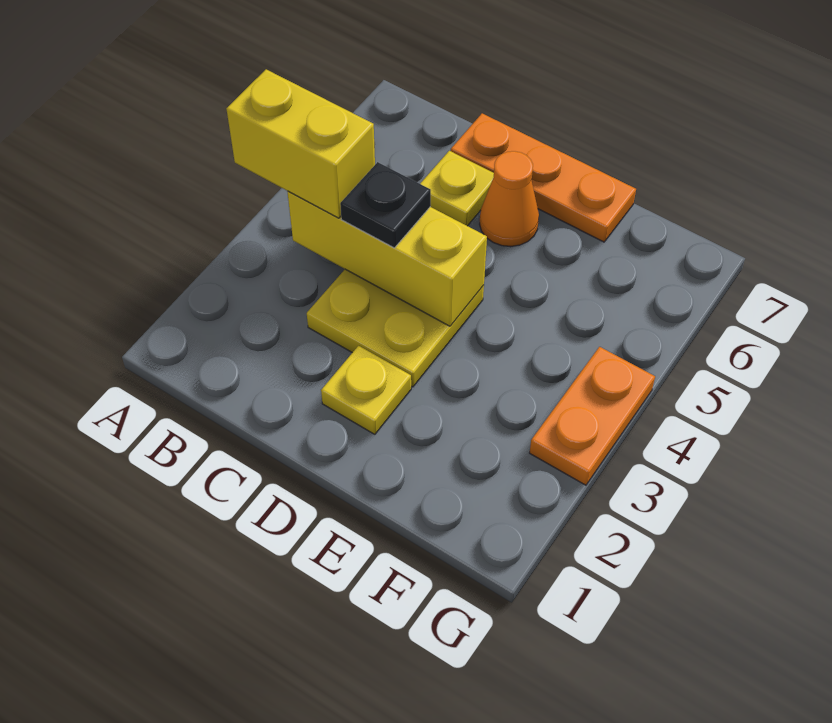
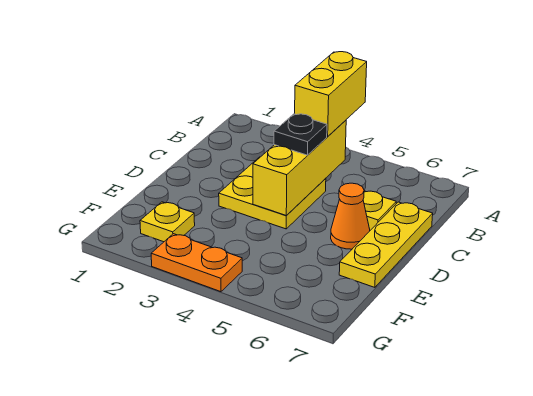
orange plate C7:E7 level 1 -> yellow plate C7:E7 level 1
yellow plate D2 level 1 -> yellow plate F2 level 1

